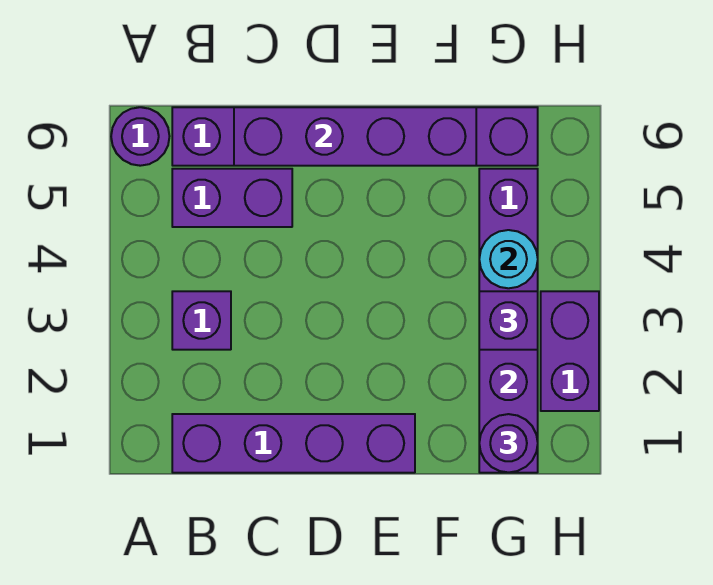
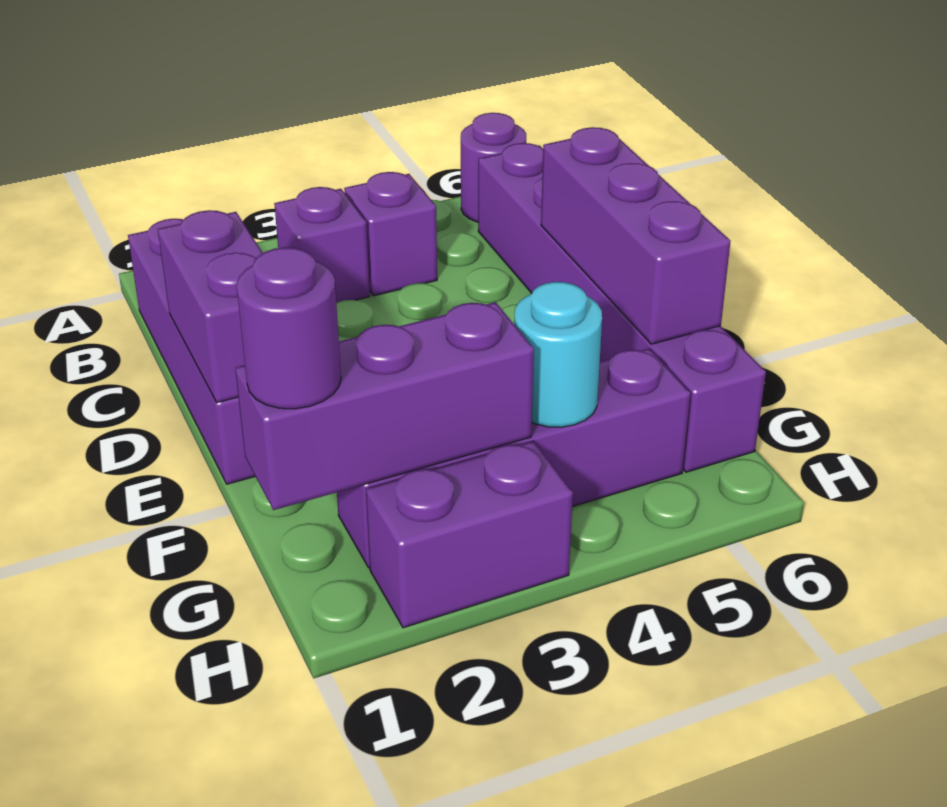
purple brick B5:C5 level 1 -> purple brick D1:E1 level 2
purple brick C6:F6 level 2 -> purple brick D6:F6 level 2
purple brick G3 level 3 -> purple brick B4 level 1

